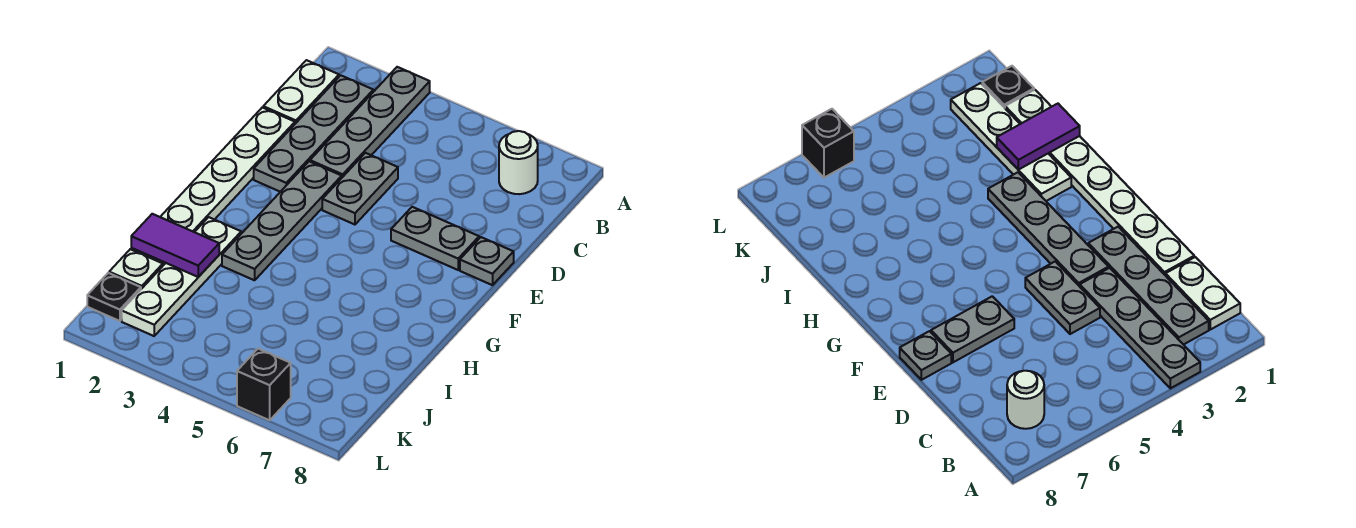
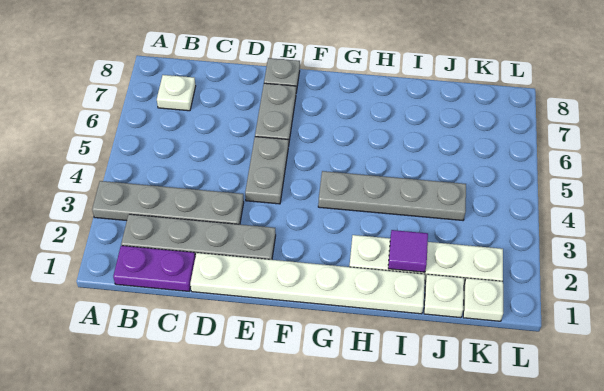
white plate B1:C1 level 1 -> purple plate B1:C1 level 1
white round brick B7 level 1 -> white plate B7 level 1
grey plate D4:E4 level 1 -> grey plate E4:E5 level 1
grey plate E3:H3 level 1 -> grey plate G4:J4 level 1
purple tile I1:I2 level 2 -> purple tile I2 level 2
black plate K1 level 1 -> white plate K1 level 1
black brick L6 level 1 -> none

